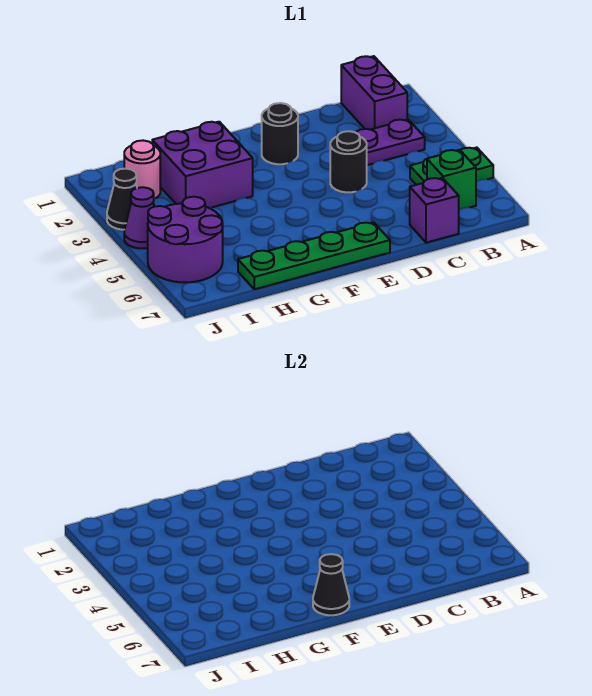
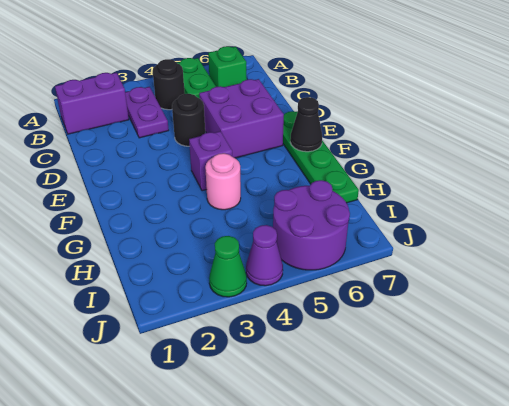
purple brick C7 level 1 -> purple brick F4 level 1
black round brick E2 level 1 -> black round brick B4 level 1
purple brick G2:H3 level 1 -> purple brick D5:E6 level 1
pink round brick I2 level 1 -> pink round brick G4 level 1
black cone J3 level 1 -> green cone J3 level 1

